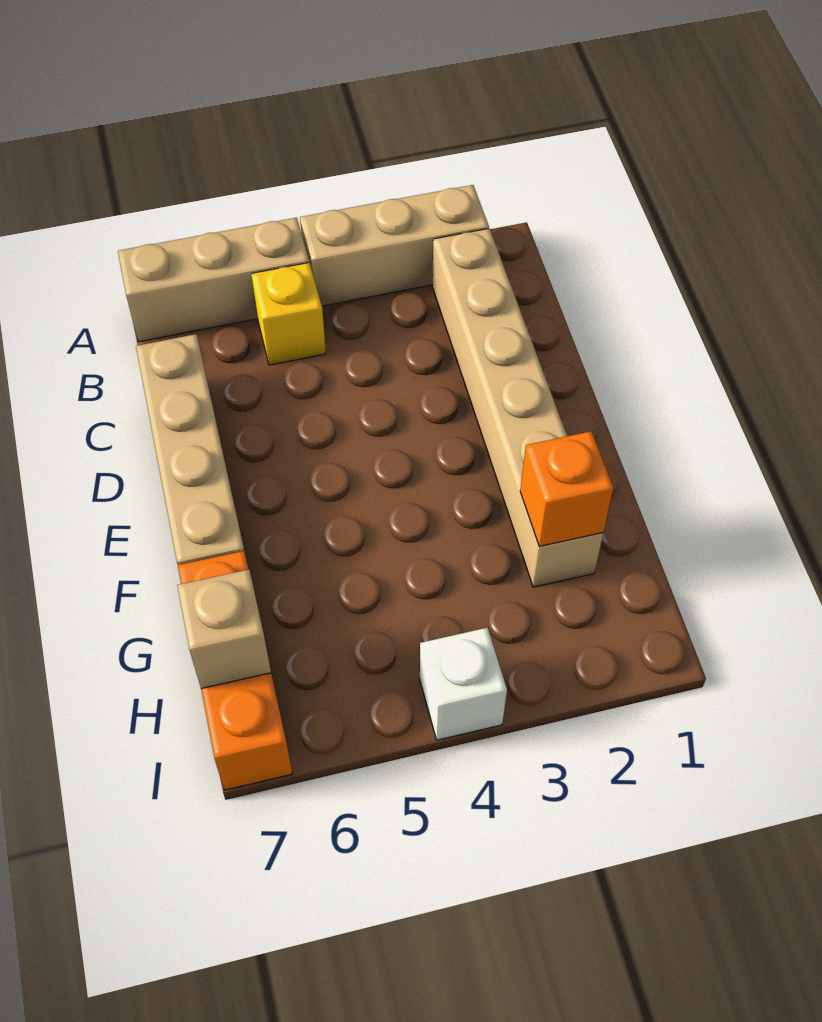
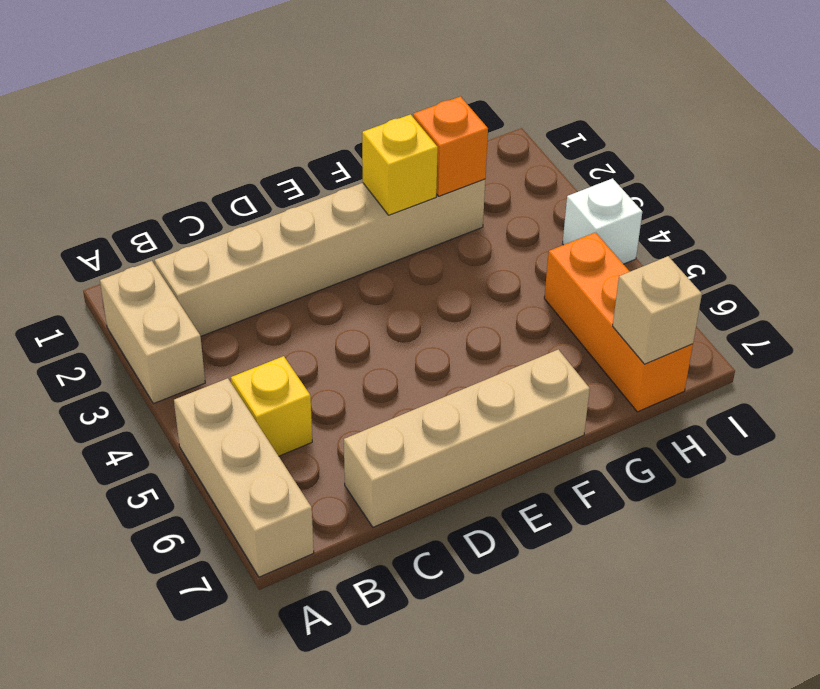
tan brick A2:A4 level 1 -> tan brick A2:A3 level 1
none -> yellow brick F2 level 2
orange brick G7:I7 level 1 -> orange brick H5:H7 level 1

